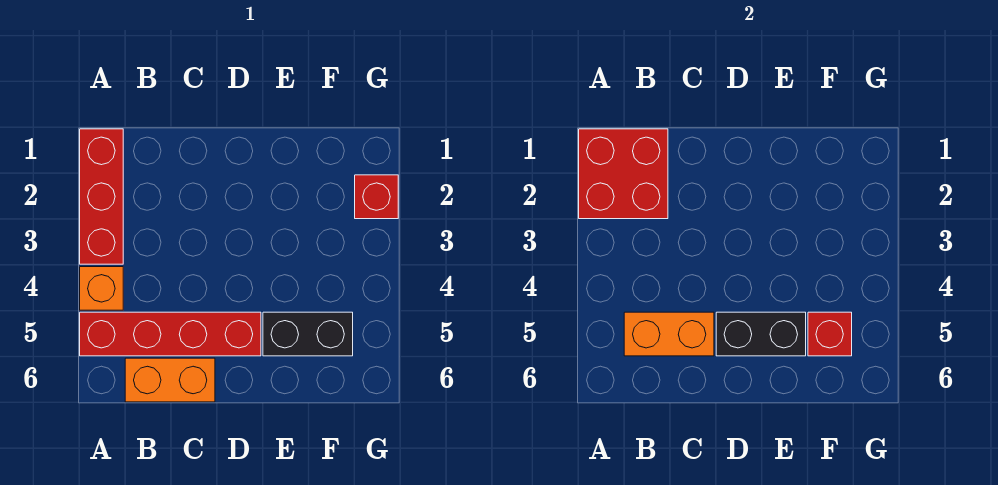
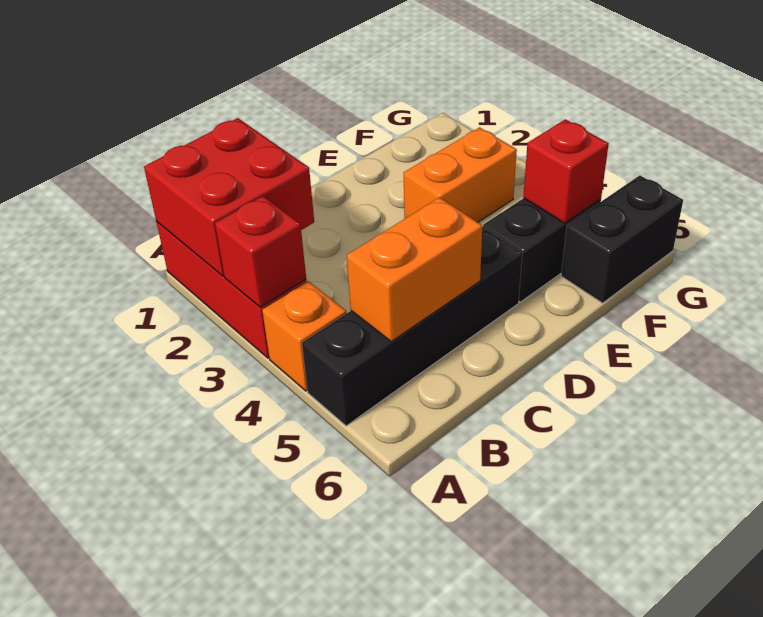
red brick A5:D5 level 1 -> black brick A5:D5 level 1
orange brick B6:C6 level 1 -> orange brick E3:F3 level 1
black brick D5:E5 level 2 -> black brick F6:G6 level 1
red brick G2 level 1 -> red brick A3 level 2

